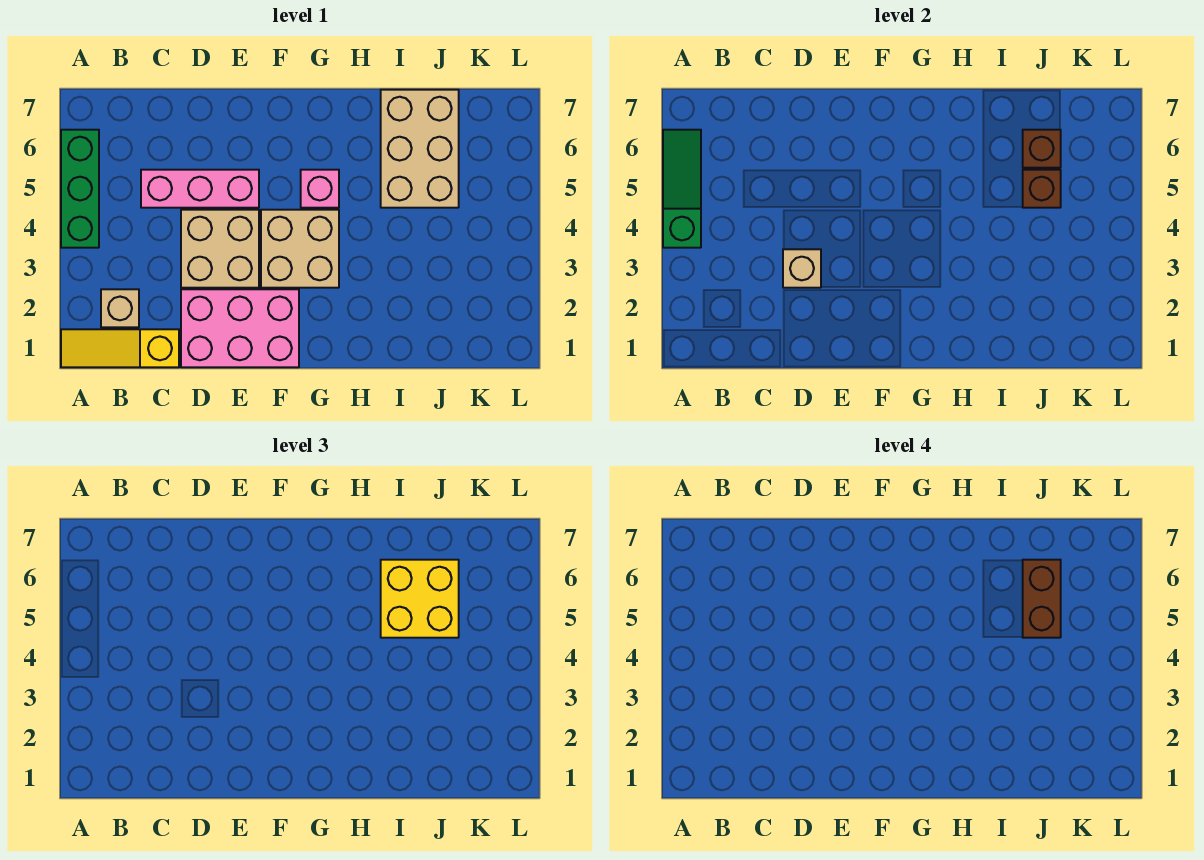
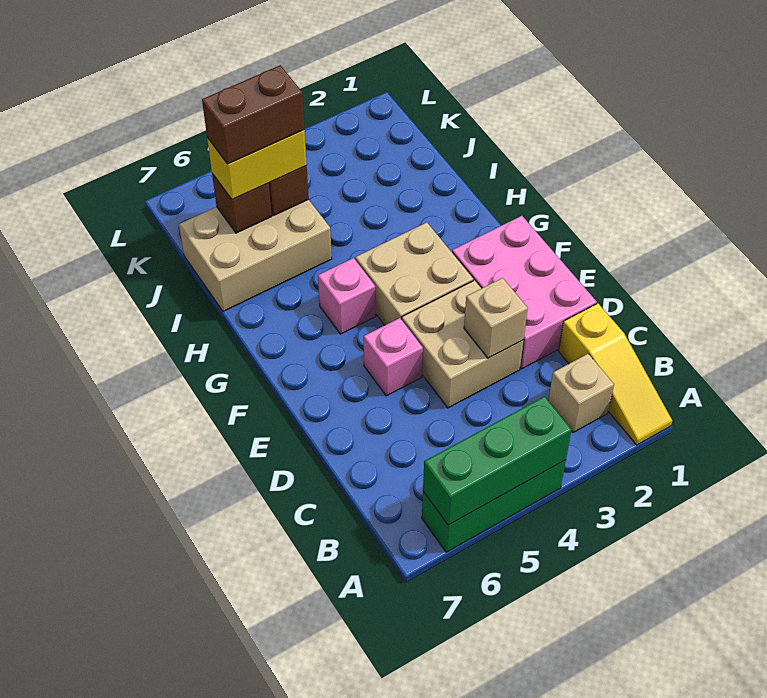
green slope A4:A6 level 2 top 4 -> green brick A4:A6 level 2
pink brick C5:E5 level 1 -> pink brick E5 level 1
yellow brick I5:J6 level 3 -> yellow brick J5:J6 level 3

